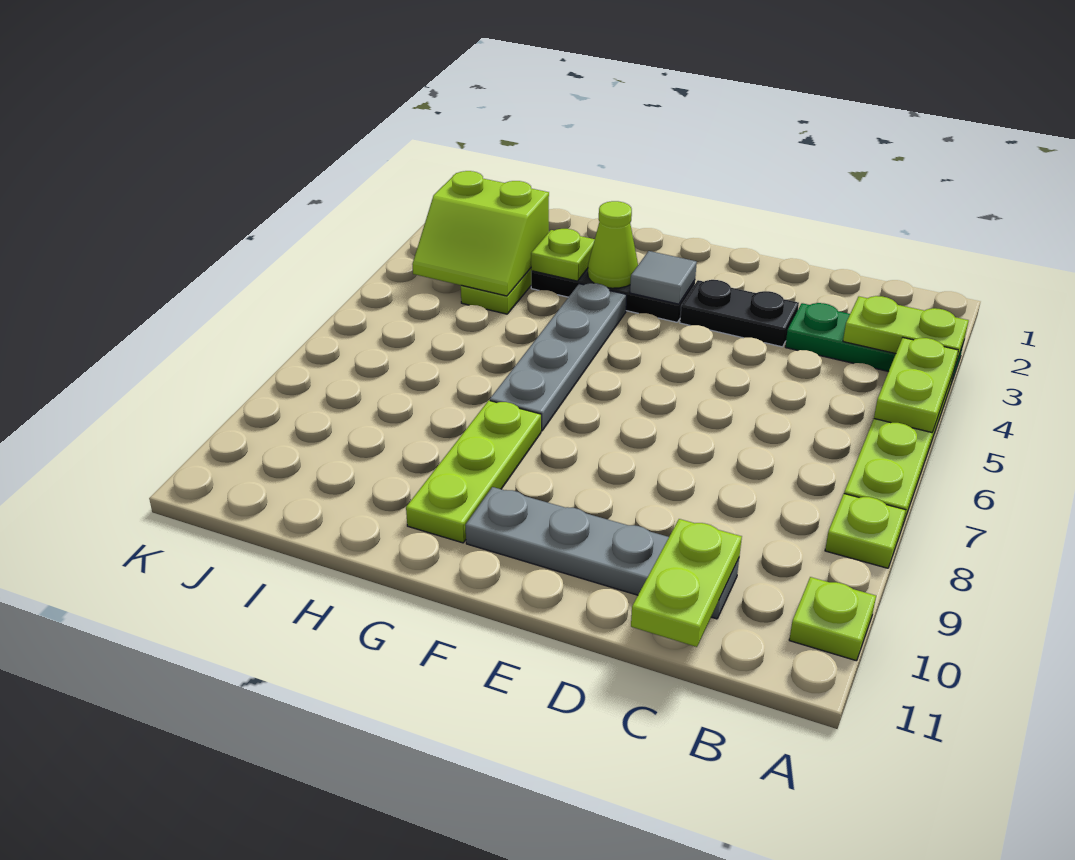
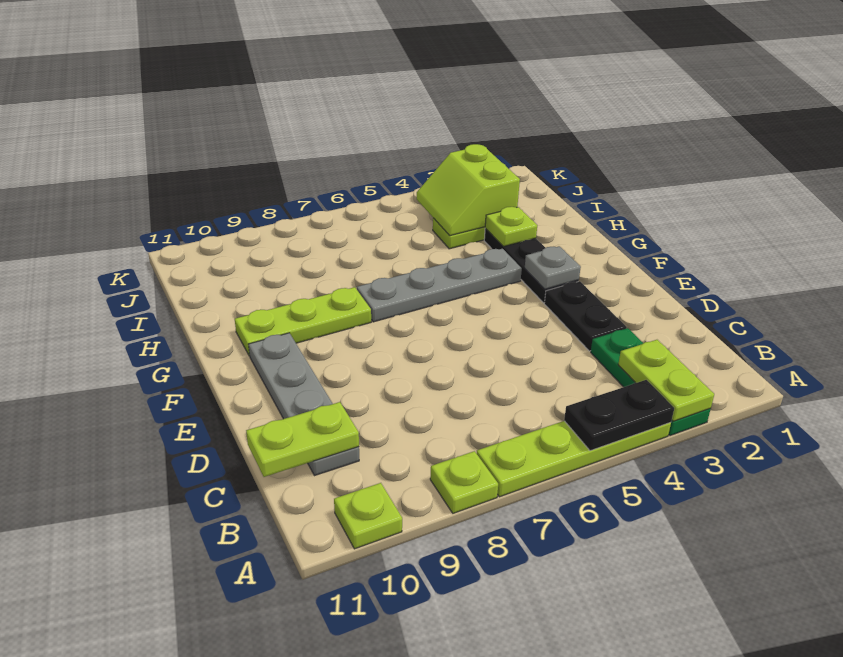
lime plate A4:A5 level 2 -> black plate A4:A5 level 2
grey tile F3 level 2 -> grey plate F3 level 2
lime cone G3 level 2 -> none

